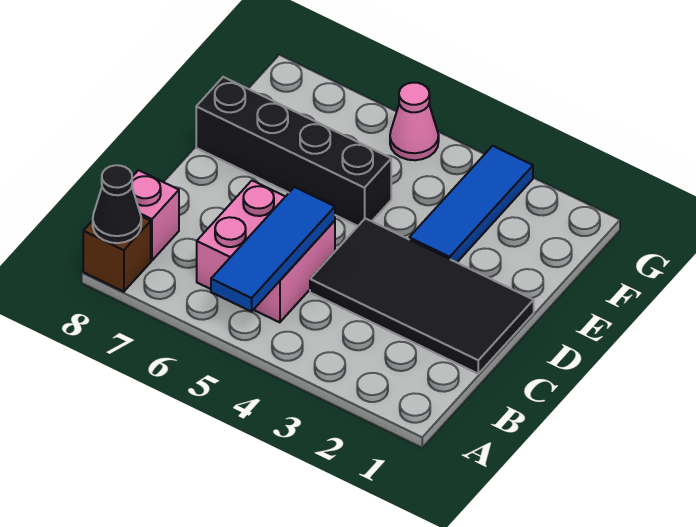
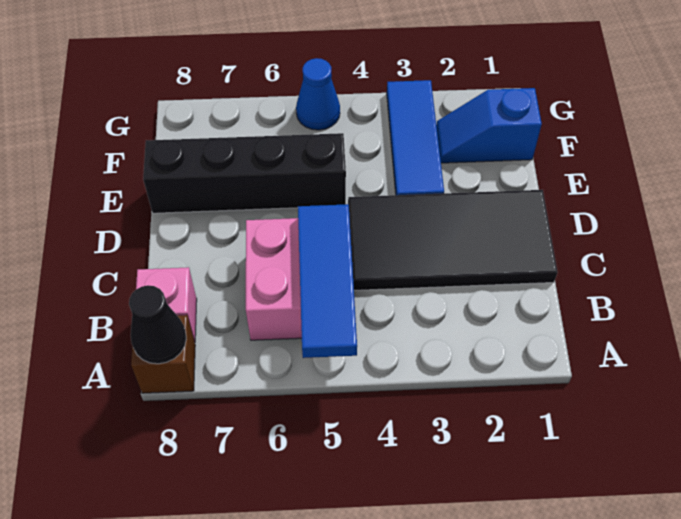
none -> blue slope F1:F2 level 1 top 1
pink cone G5 level 1 -> blue cone G5 level 1

